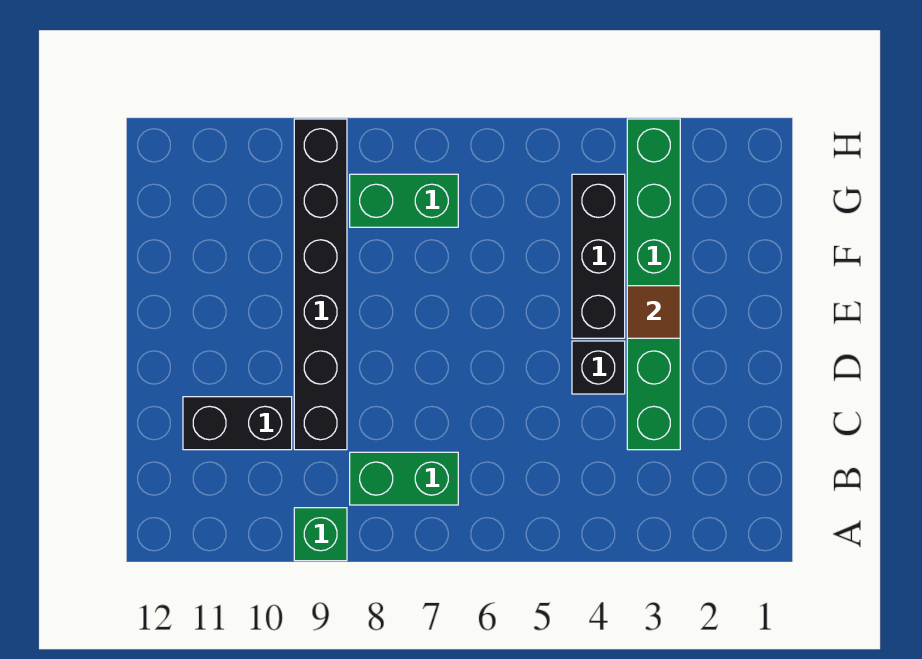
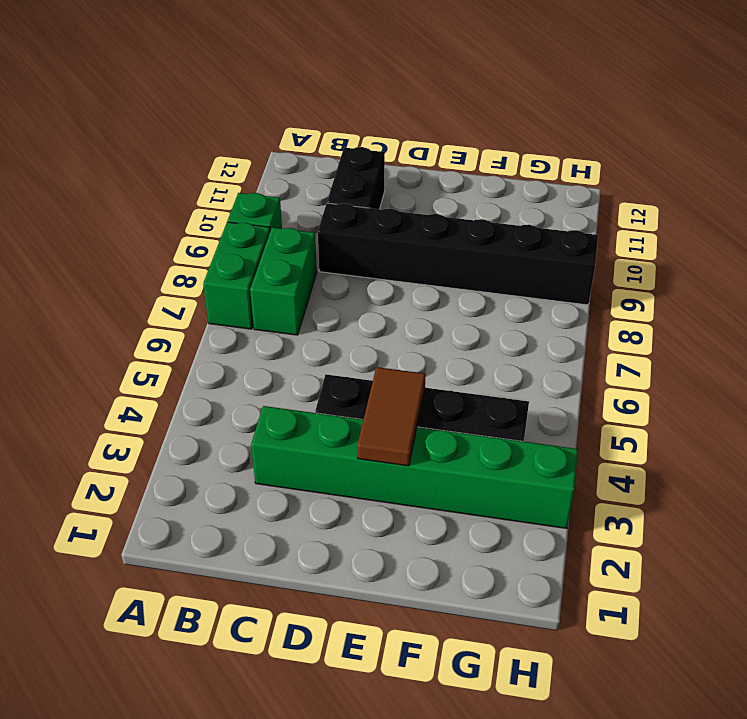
brown tile E3 level 2 -> brown tile E3:E4 level 2
green brick G7:G8 level 1 -> green brick A7:A8 level 1

